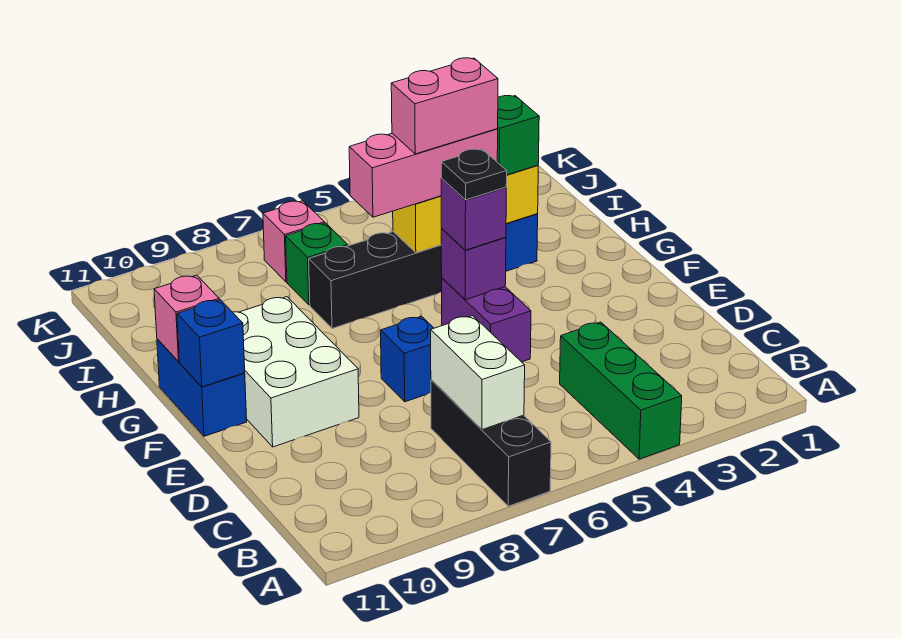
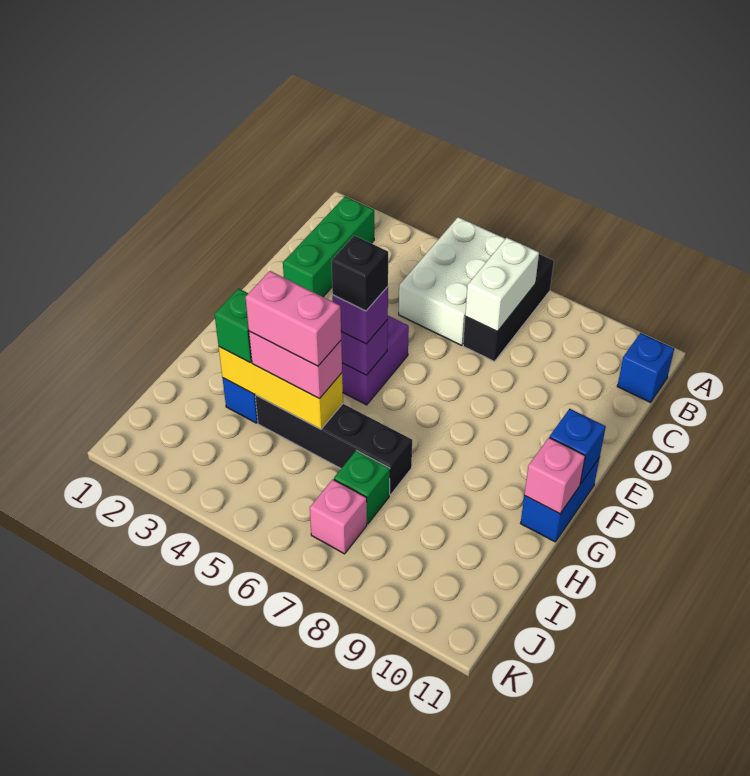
green brick A4:C4 level 1 -> green brick B2:D2 level 1
blue brick E7 level 1 -> blue brick B11 level 1
white brick E9:G10 level 1 -> white brick A5:C6 level 1
black plate F5 level 4 -> black brick F5 level 4
pink brick H4:H6 level 3 -> pink brick H4:H5 level 3

